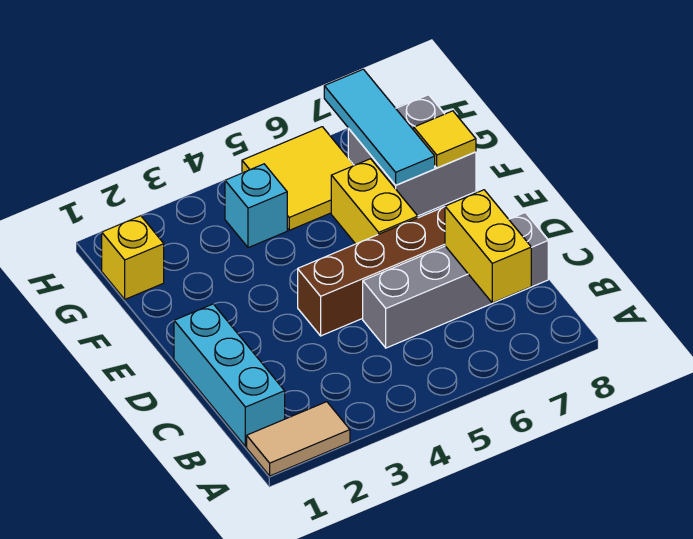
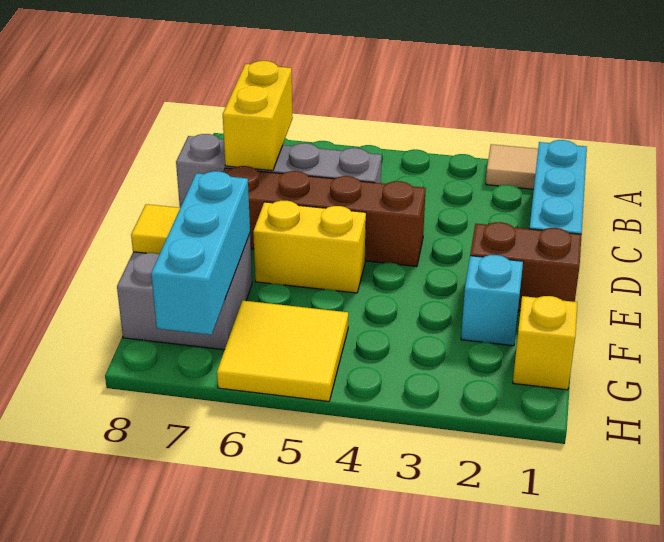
none -> brown brick E1:E2 level 1
yellow brick E6:F6 level 1 -> yellow brick E5:E6 level 1
cyan tile F7:H7 level 2 -> cyan brick F7:H7 level 2
cyan brick G4 level 1 -> cyan brick F2 level 1

